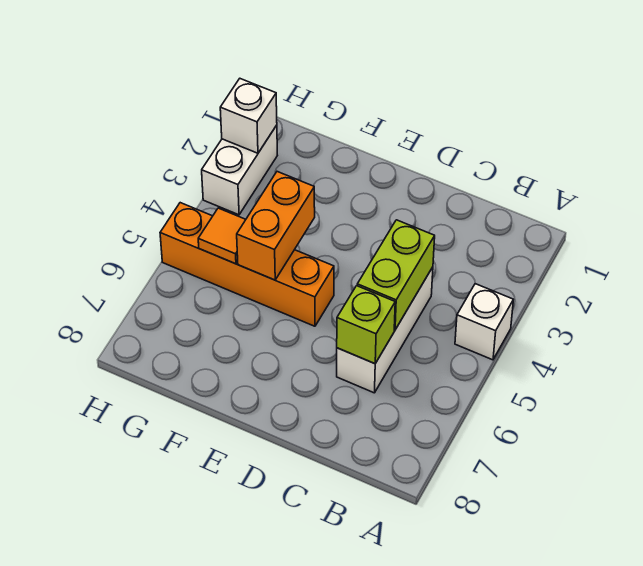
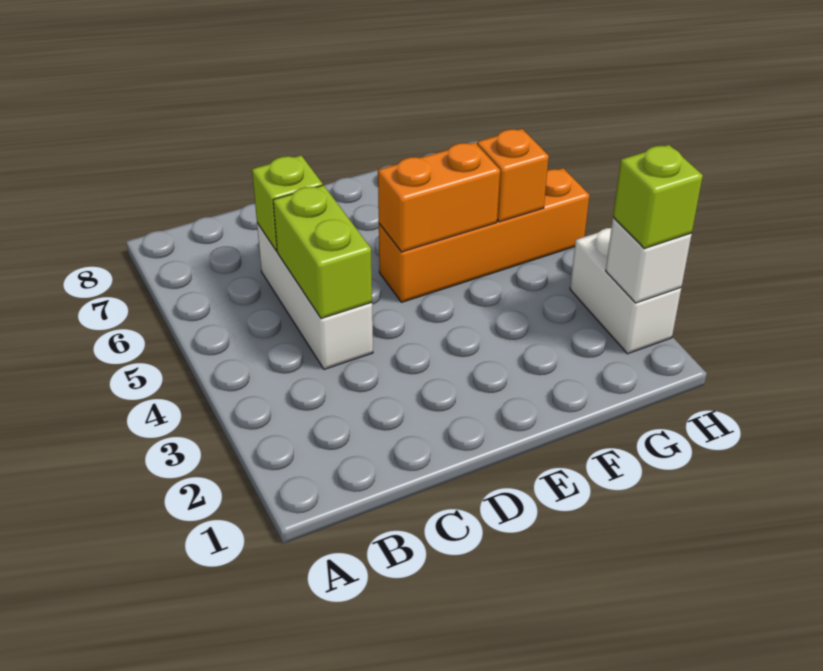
white brick A4 level 1 -> none
orange brick F4:F5 level 2 -> orange brick E5:F5 level 2
orange tile G5 level 2 -> orange brick G5 level 2
none -> lime brick H2 level 3

